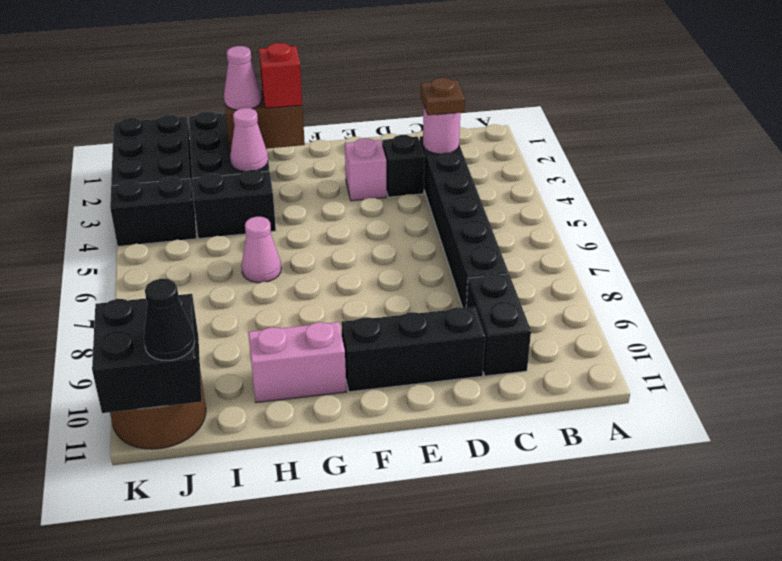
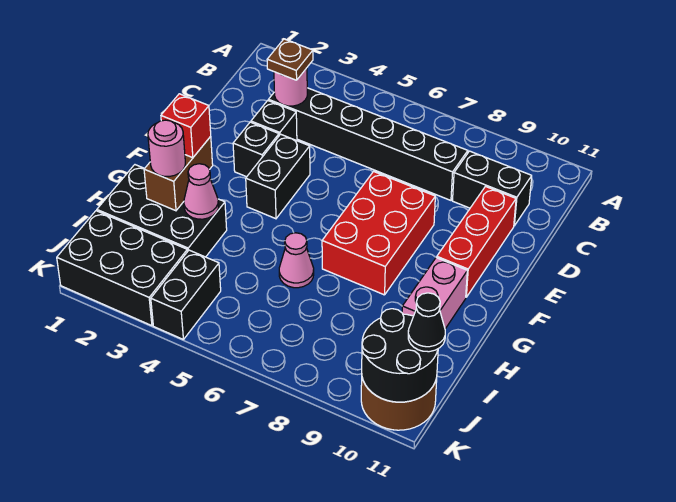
black brick D10:F10 level 1 -> red brick D10:F10 level 1
pink brick E3 level 1 -> black brick E3 level 1
none -> red brick E7:G8 level 1
pink cone H2 level 3 -> pink round brick H2 level 3
black brick H4:I4 level 1 -> black brick E4:F4 level 1
black brick J10:K11 level 2 -> black round brick J10:K11 level 2

